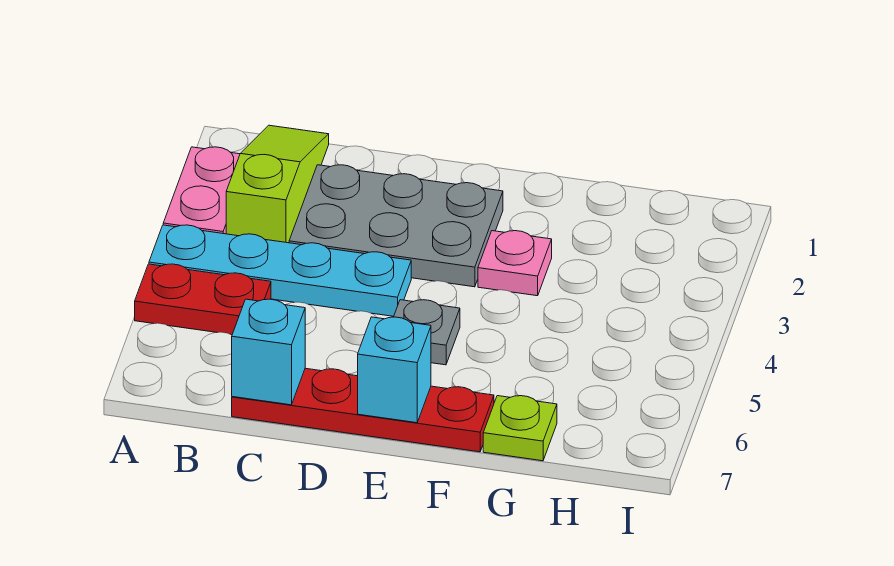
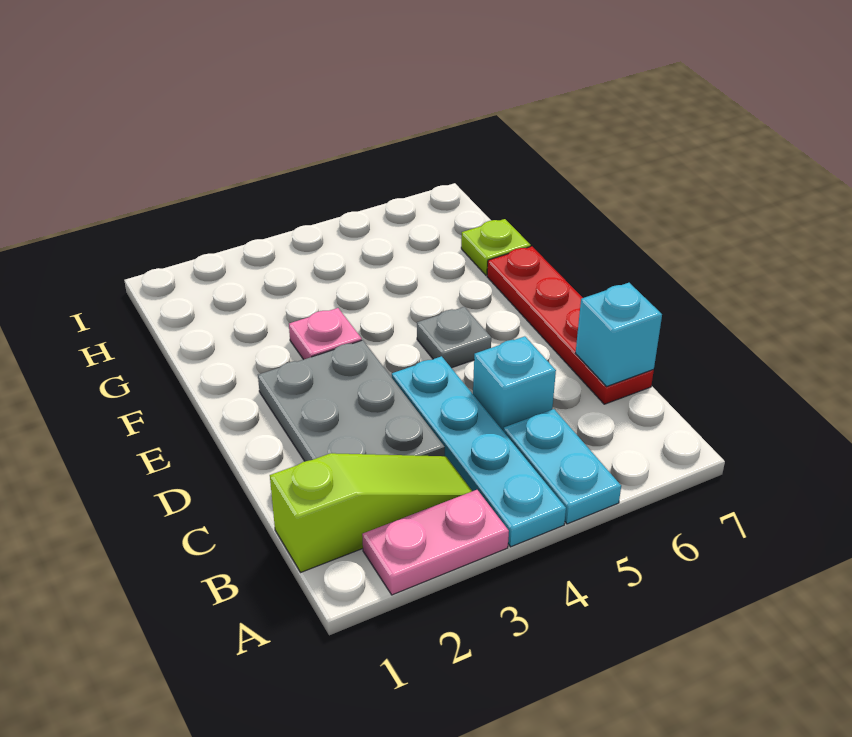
red plate A5:B5 level 1 -> cyan plate A5:B5 level 1
lime slope B1:B3 level 1 top 3 -> lime slope B1:B3 level 1 top 1
cyan brick E7 level 2 -> cyan brick C5 level 1

